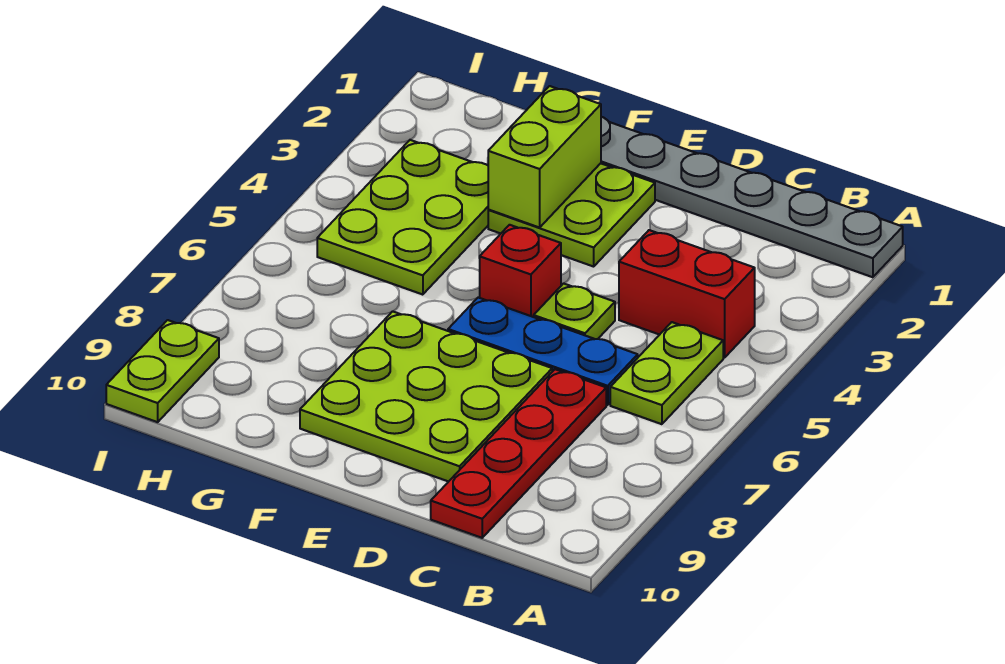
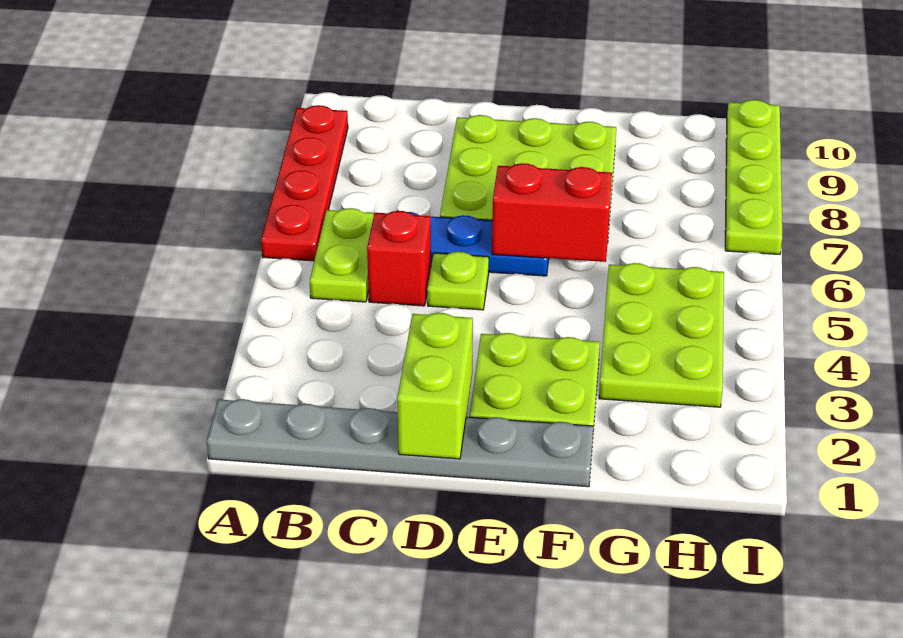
red brick B4:C4 level 1 -> red brick E6:F6 level 2
red plate C7:C10 level 1 -> red plate A6:A9 level 1
red brick E5 level 1 -> red brick C5 level 1
lime brick F2:F3 level 2 -> lime brick D1:D2 level 2
lime plate I9:I10 level 1 -> lime plate I7:I10 level 1

